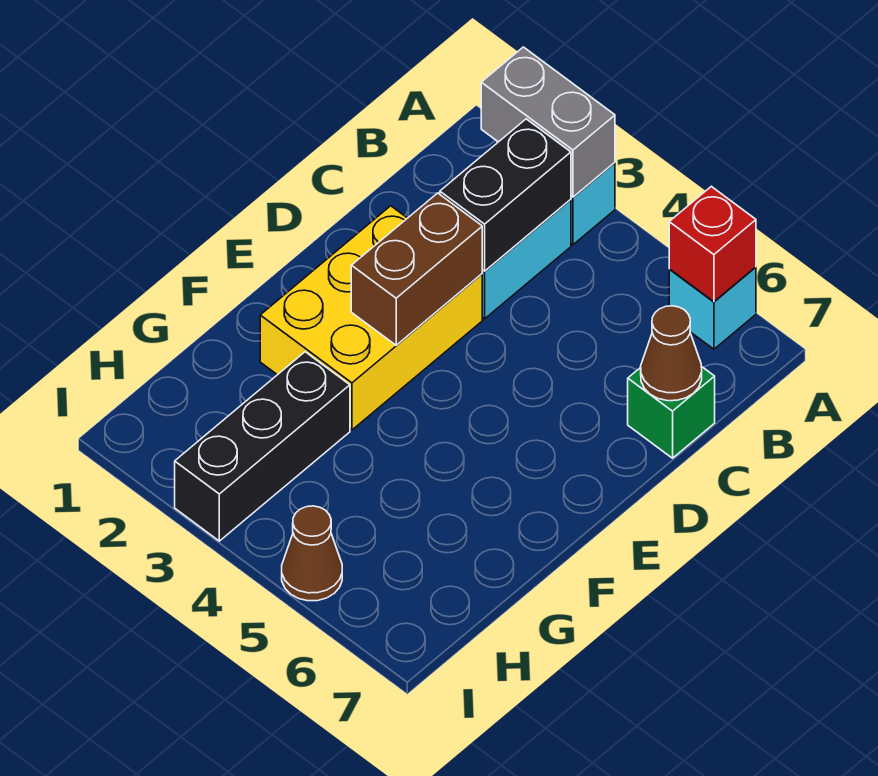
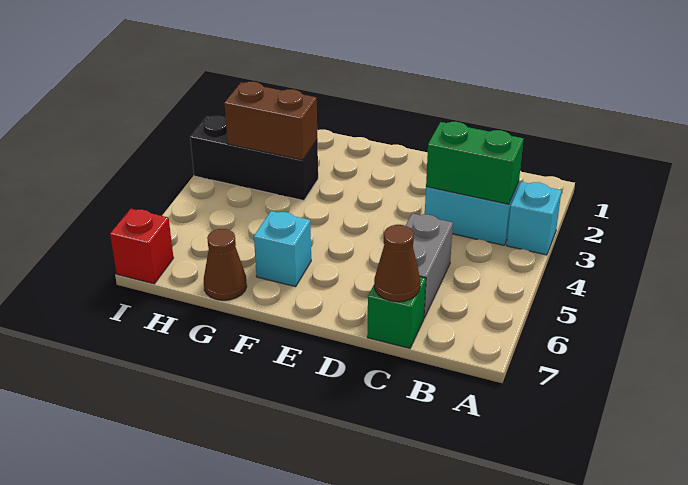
grey brick A2:A3 level 2 -> grey brick C5:C6 level 1
cyan brick A6 level 1 -> cyan brick F6 level 1
red brick A6 level 2 -> red brick I7 level 1
black brick B3:C3 level 2 -> green brick B3:C3 level 2
yellow brick D2:F3 level 1 -> none
brown brick D3:E3 level 2 -> brown brick G3:H3 level 2
brown cone I5 level 1 -> brown cone G7 level 1

